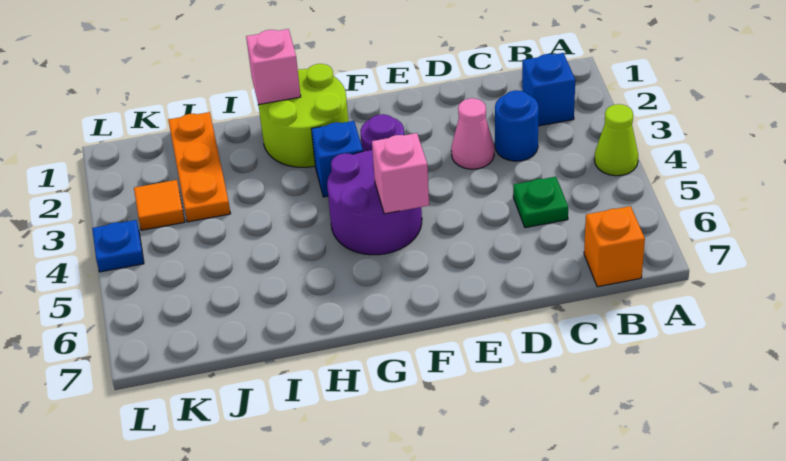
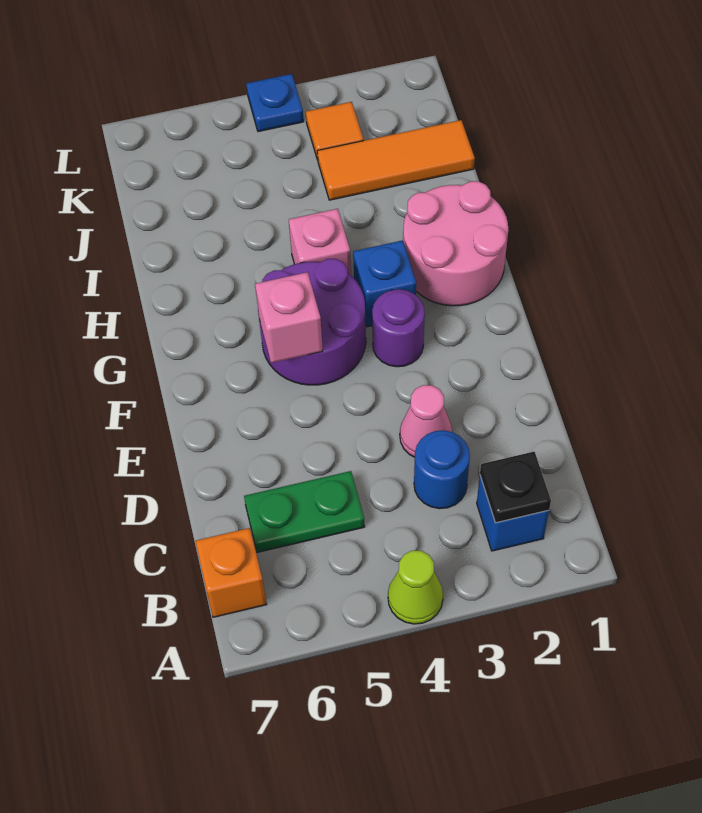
none -> black plate B2 level 2
green plate C5 level 1 -> green plate C5:C6 level 1
lime round brick G1:H2 level 1 -> pink round brick G1:H2 level 1
pink brick H1 level 2 -> pink brick H4 level 1
orange plate J1:J3 level 1 -> orange tile J1:J3 level 1

